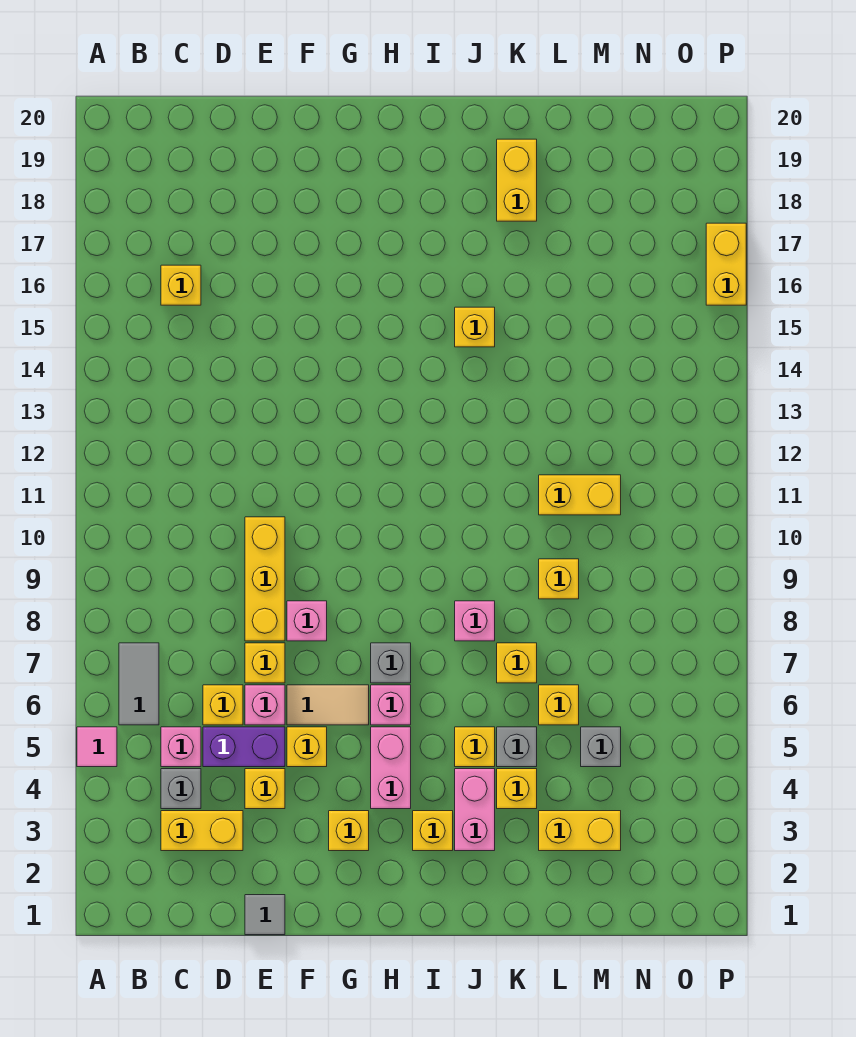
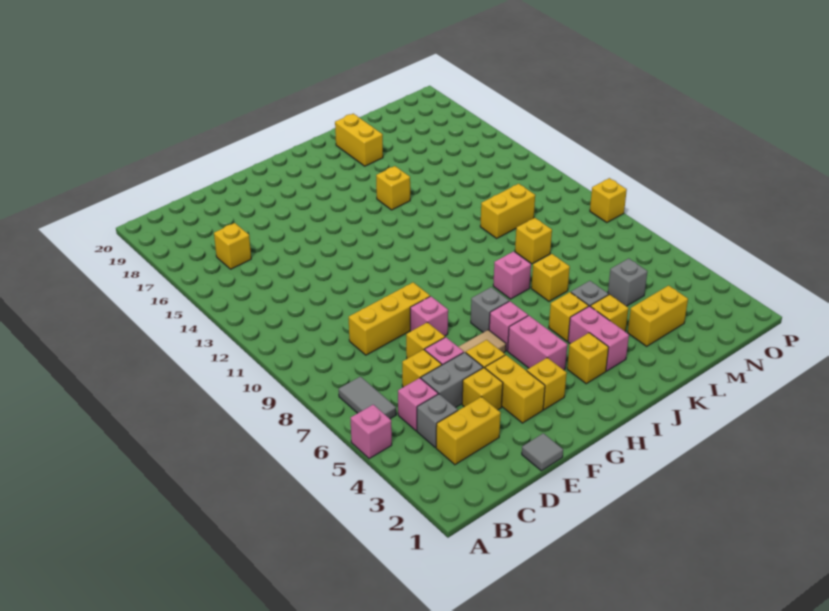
pink tile A5 level 1 -> pink brick A5 level 1
purple brick D5:E5 level 1 -> grey brick D5:E5 level 1
yellow brick E8:E10 level 1 -> yellow brick D9:F9 level 1
yellow brick L6 level 1 -> yellow brick P9 level 1
yellow brick P16:P17 level 1 -> yellow brick F3:F4 level 1

